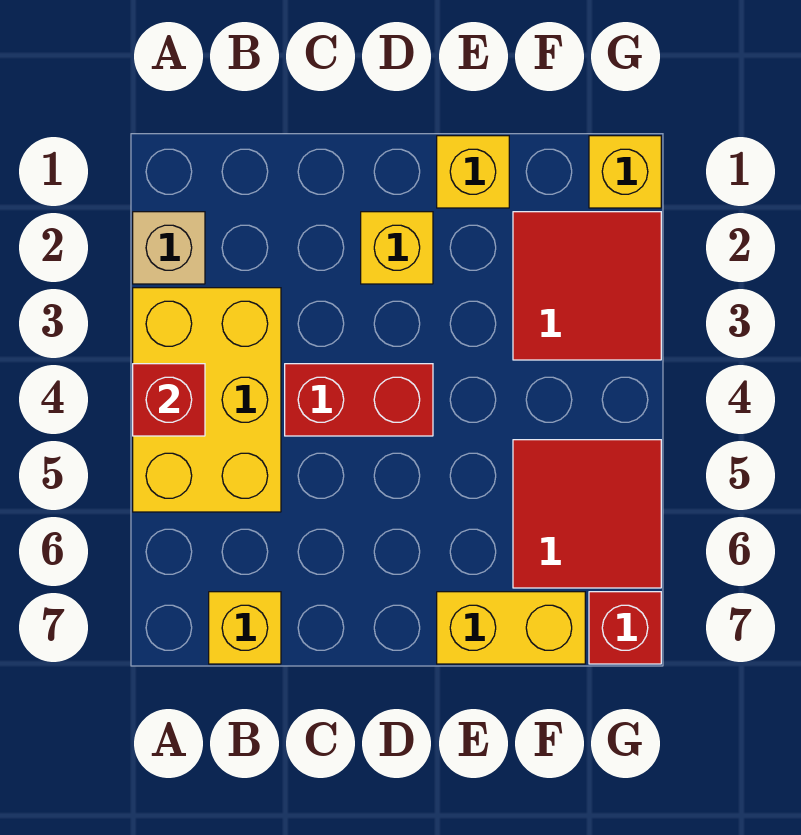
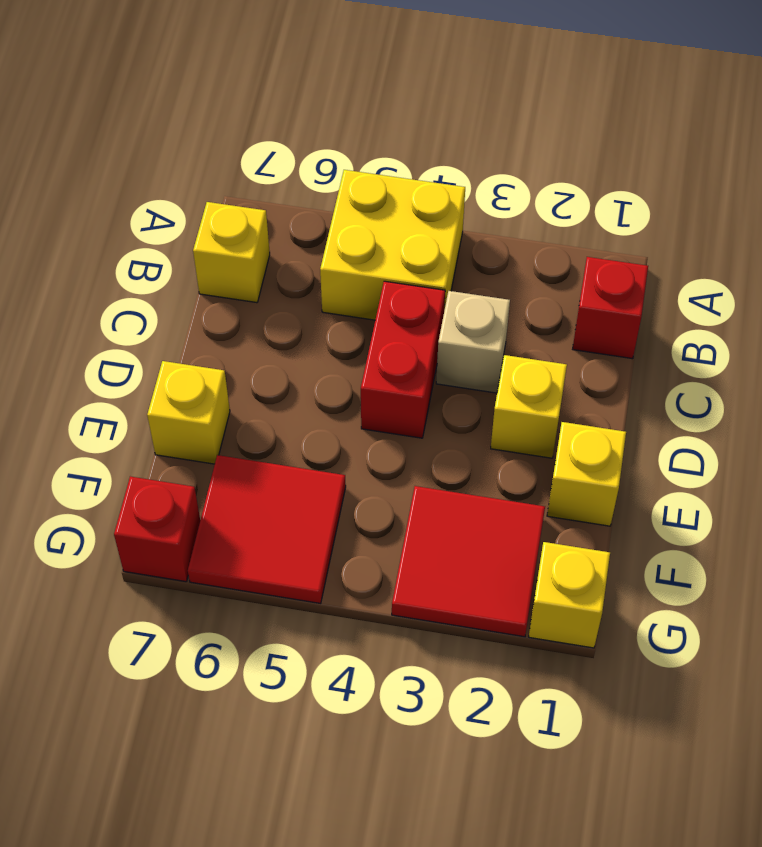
tan brick A2 level 1 -> tan brick C3 level 1
yellow brick A3:B5 level 1 -> yellow brick A4:B5 level 1
red brick A4 level 2 -> red brick B1 level 1
yellow brick E7:F7 level 1 -> yellow brick E7 level 1

